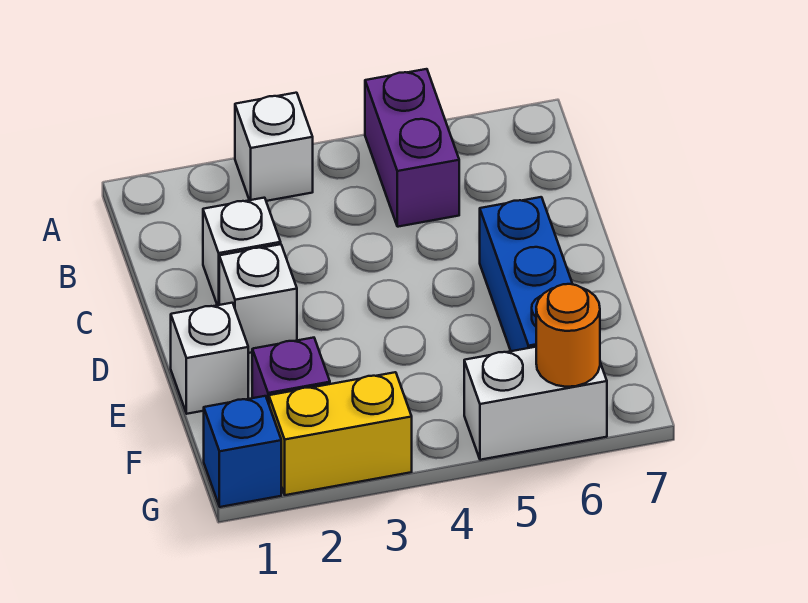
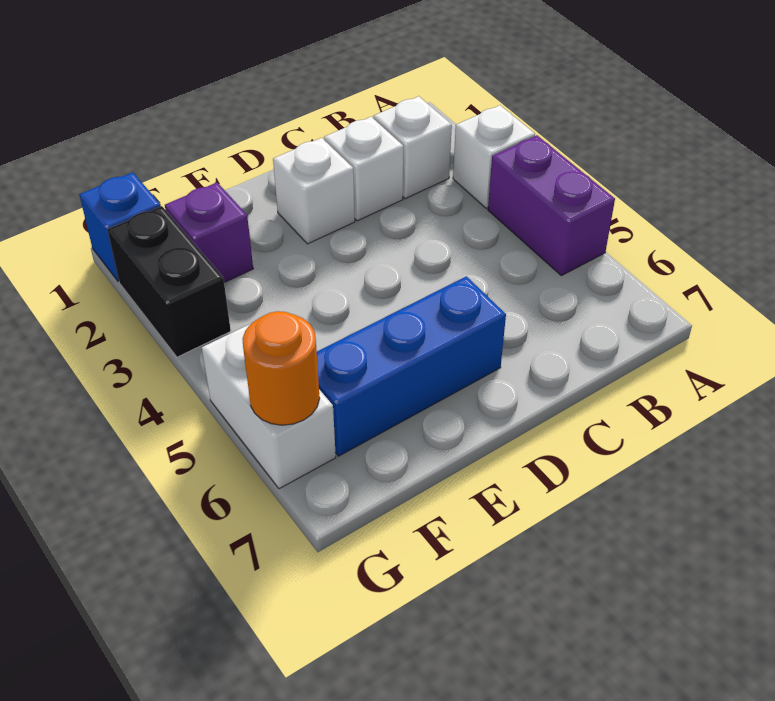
purple brick A5:B5 level 1 -> purple brick A4:A5 level 1
white brick E1 level 1 -> white brick B2 level 1
yellow brick G2:G3 level 1 -> black brick G2:G3 level 1

